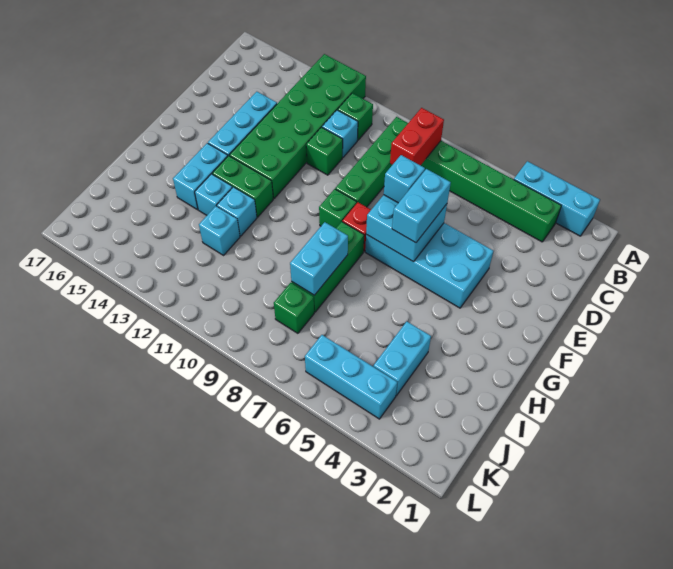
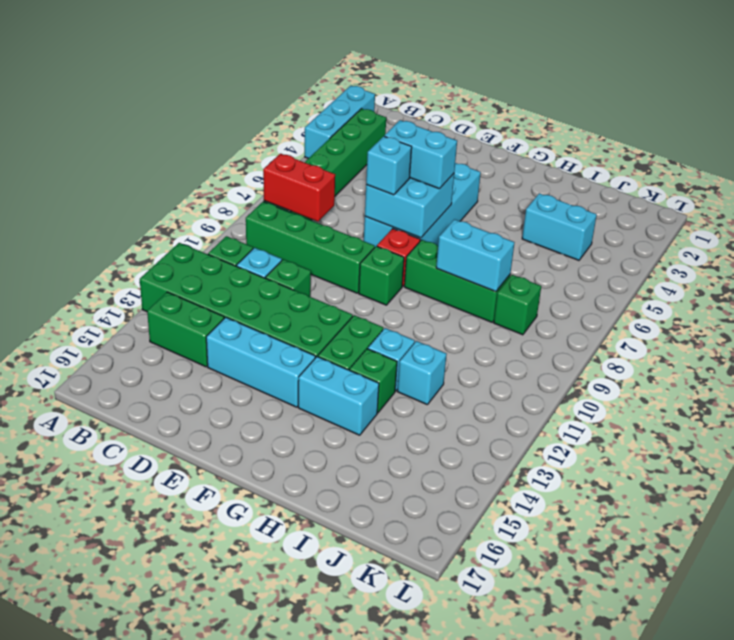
none -> green brick B14:C14 level 1
cyan brick H13 level 1 -> green brick H13 level 1
cyan brick K4:K6 level 1 -> none

